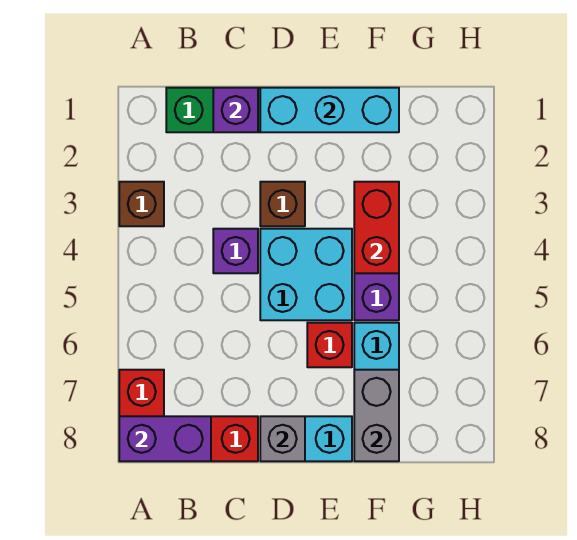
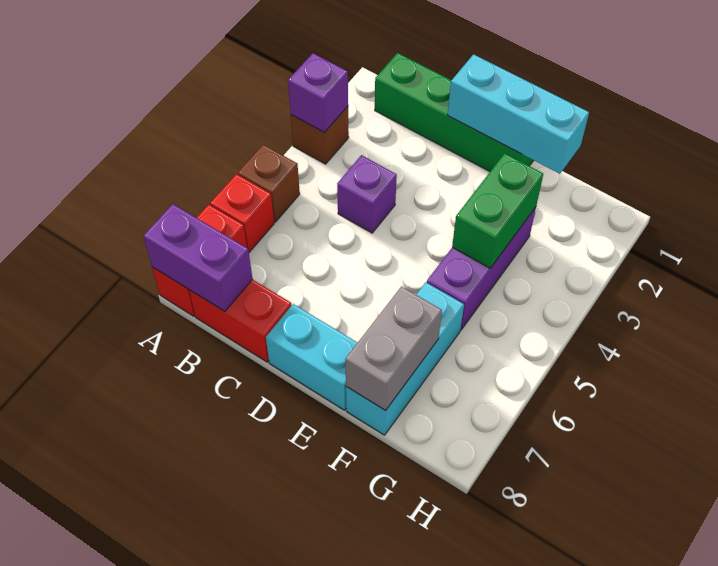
purple brick C1 level 2 -> purple brick A3 level 2
brown brick D3 level 1 -> brown brick A5 level 1
cyan brick D4:E5 level 1 -> none
grey brick D8 level 2 -> none
red brick E6 level 1 -> red brick A6 level 1
red brick F3:F4 level 2 -> green brick F3:F4 level 2

